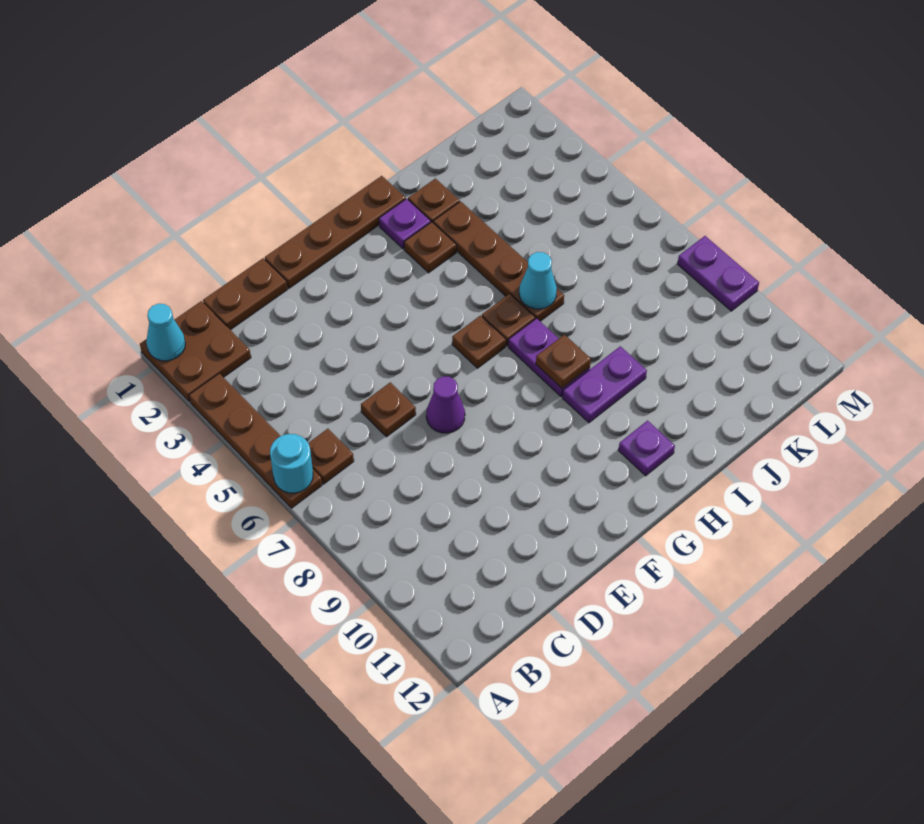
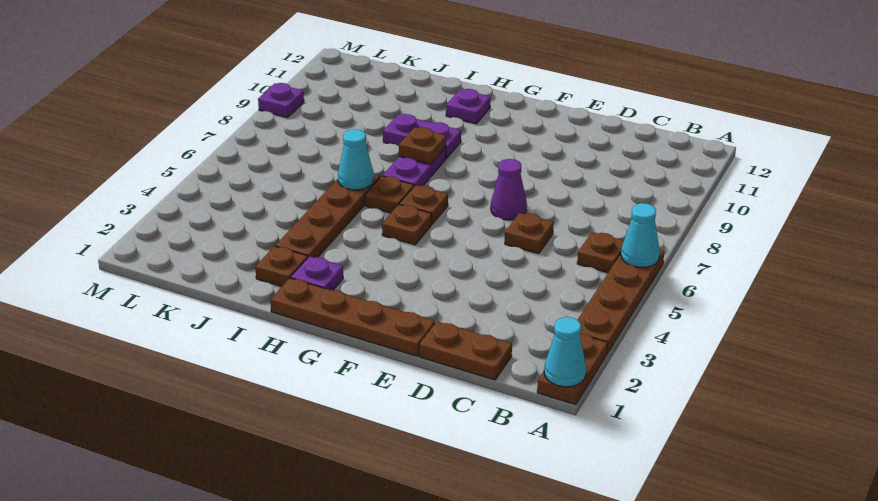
brown plate A1:B2 level 1 -> brown plate A1:A2 level 1
cyan round brick A6 level 2 -> cyan cone A6 level 2
brown plate H3 level 1 -> brown plate G5 level 1
purple plate M8:M9 level 1 -> purple plate M9 level 1

